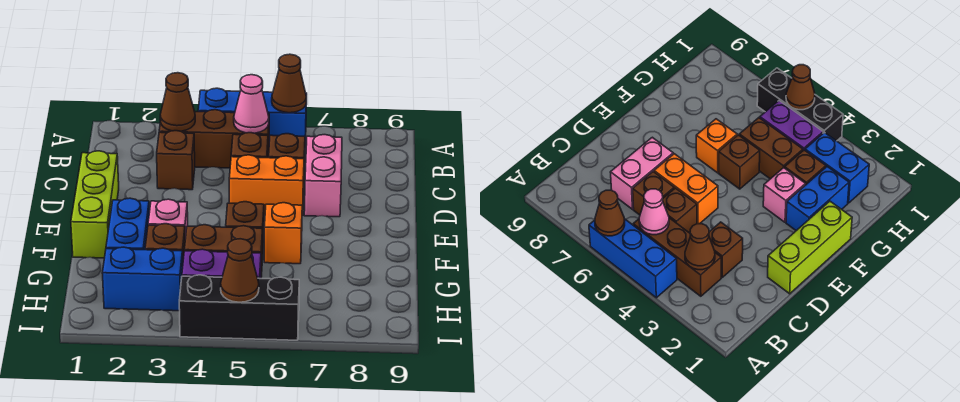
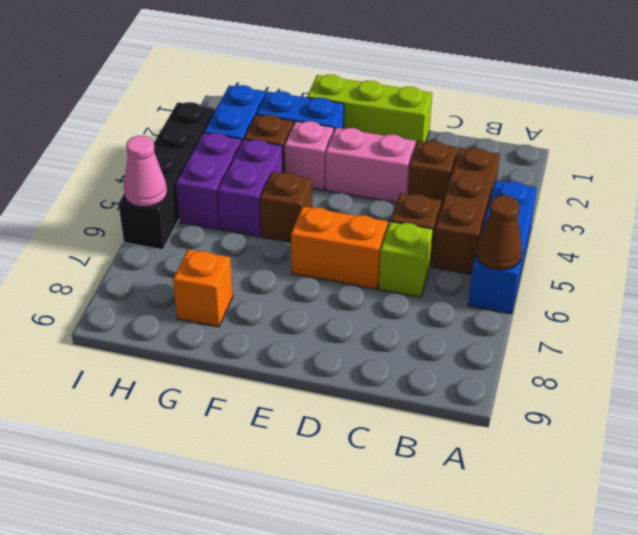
brown cone B3 level 2 -> none
pink cone B5 level 2 -> pink cone I6 level 2
brown brick C6 level 1 -> lime brick C6 level 1
pink brick C7:D7 level 1 -> pink brick D3:E3 level 1
orange brick D5:D6 level 1 -> orange brick D6:E6 level 1
orange brick F6 level 1 -> orange brick G8 level 1
brown brick G4:G5 level 1 -> purple brick G4:G5 level 1
black brick I4:I6 level 1 -> black brick I3:I6 level 1
brown cone I5 level 2 -> none

